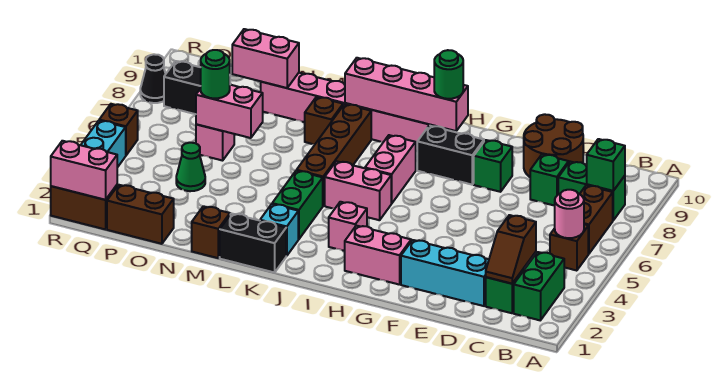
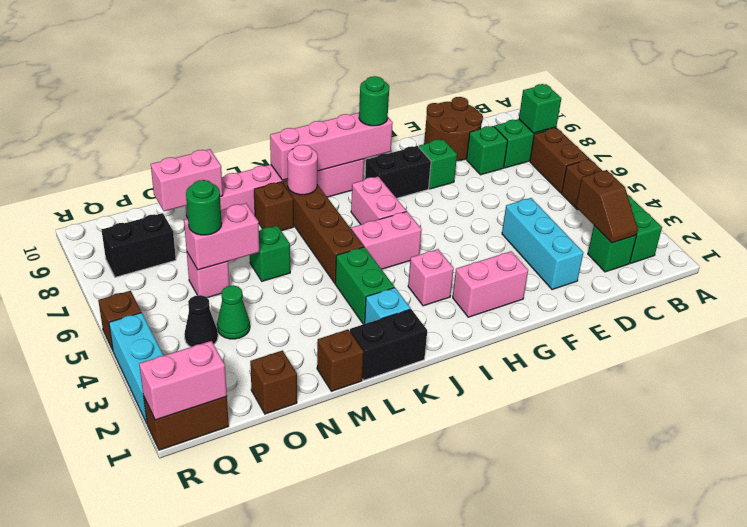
pink round brick B5 level 2 -> pink round brick K8 level 2
cyan brick D2:F2 level 1 -> cyan brick E2:E4 level 1
none -> green brick M6 level 1
brown brick O1:P1 level 1 -> brown brick O1 level 1
black cone R8 level 1 -> black cone P4 level 1

